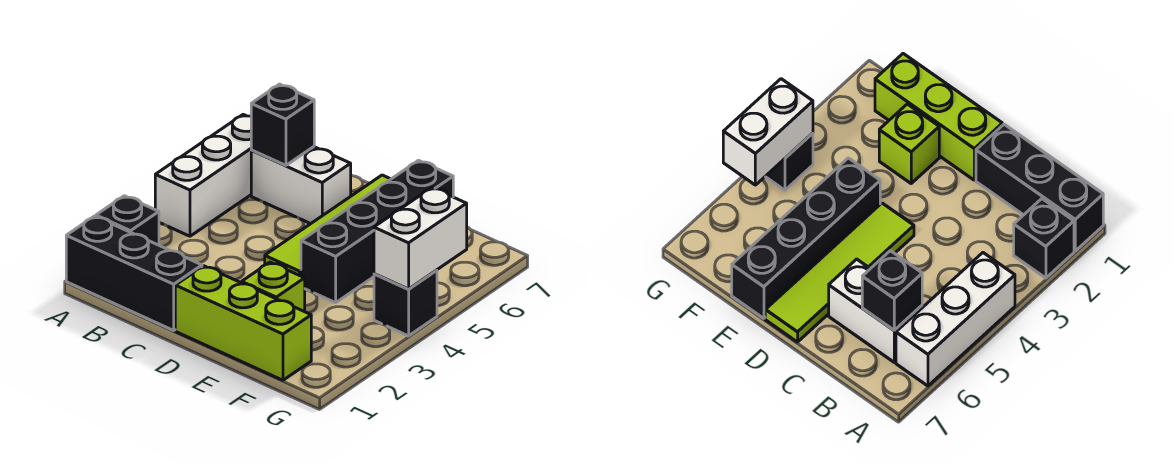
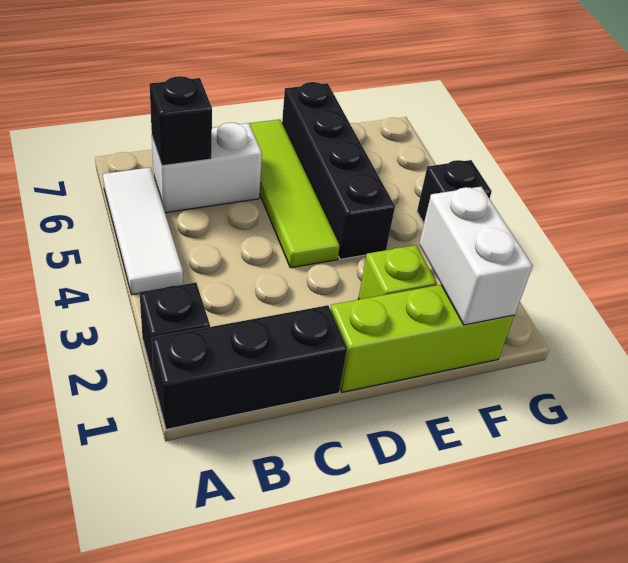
white brick A4:A6 level 1 -> white tile A4:A6 level 1
white brick G4:G5 level 2 -> white brick F1:F2 level 2

